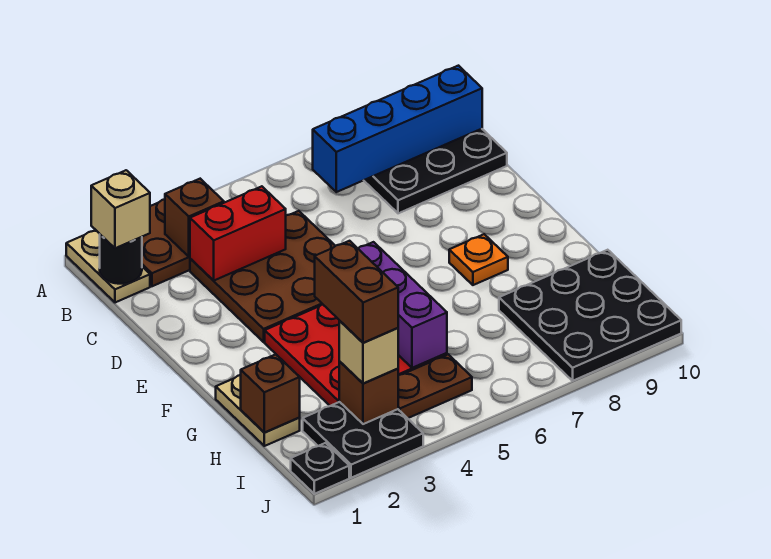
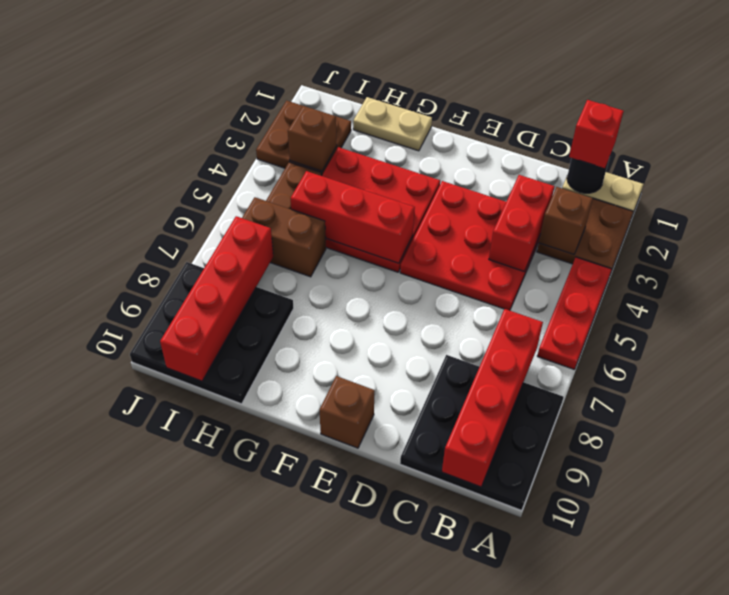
none -> red plate A4:A6 level 1
tan brick B1 level 3 -> red brick B1 level 3
blue brick B7:B10 level 2 -> red brick B7:B10 level 2
brown plate C3:E5 level 1 -> red plate C3:E5 level 1
purple brick F5:H5 level 2 -> red brick F5:H5 level 2
orange plate F8 level 1 -> none
brown brick H1 level 2 -> brown brick E10 level 1
brown brick H3:I3 level 4 -> brown brick H6:I6 level 1
black plate I2:J3 level 1 -> brown plate I2:J3 level 1
tan brick I3 level 3 -> none
none -> red brick I7:I10 level 2
black plate J1 level 1 -> none

